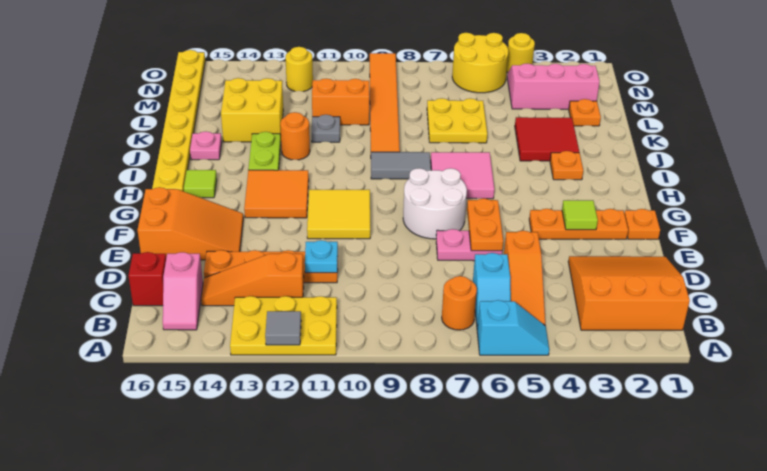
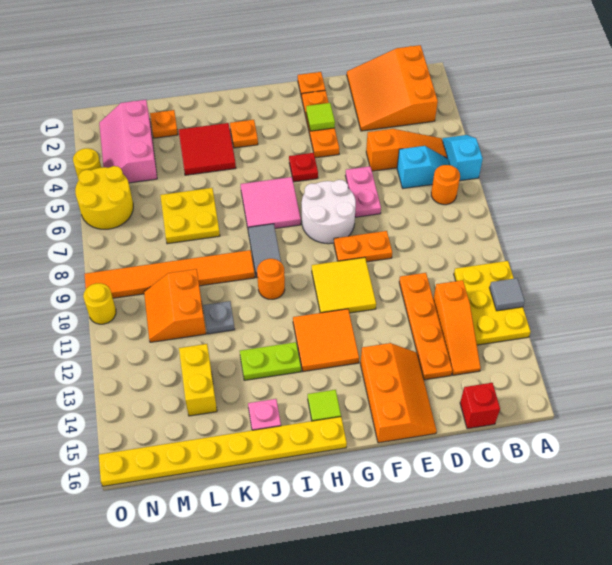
pink slope B15:C15 level 1 top C -> none
cyan plate D11 level 2 -> none
orange plate E6:F6 level 2 -> orange plate E9:F9 level 1
orange slope E14:F16 level 1 top 16 -> orange slope E14:F16 level 1 top F
none -> red plate G5 level 1
orange round brick J12 level 1 -> orange round brick I10 level 1
yellow brick K13:L14 level 1 -> yellow brick L13:L14 level 1
yellow round brick N12 level 1 -> yellow round brick O10 level 1

